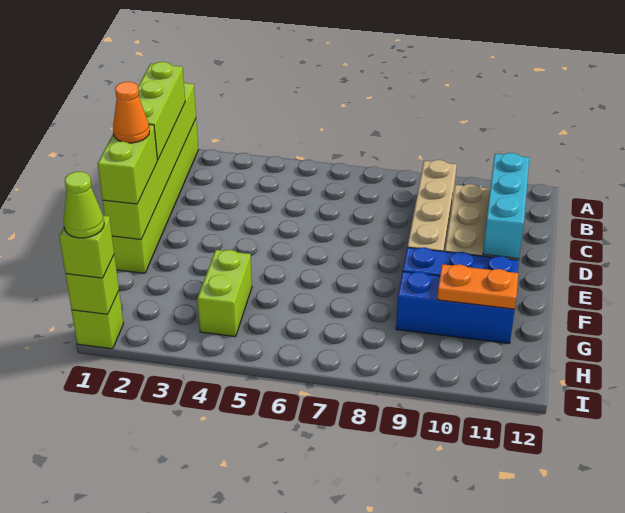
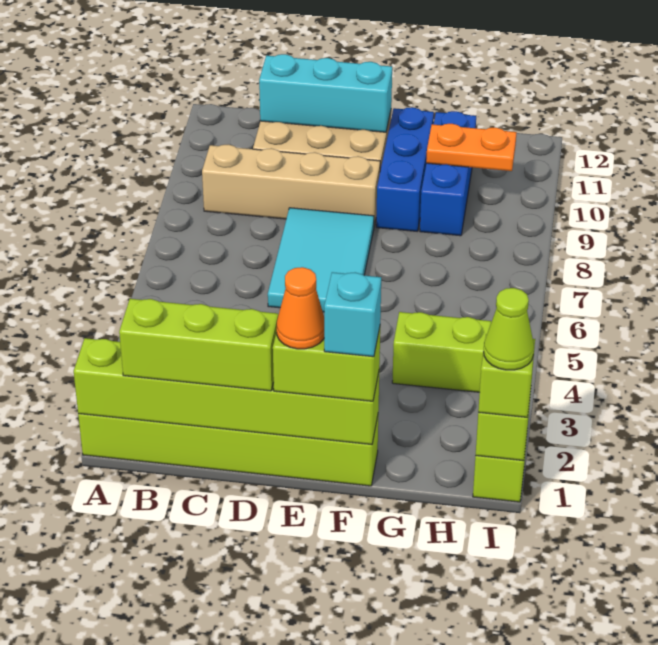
none -> cyan tile D6:E8 level 1
none -> cyan brick F1 level 4
orange plate G10:G11 level 2 -> orange plate G10:H10 level 2

